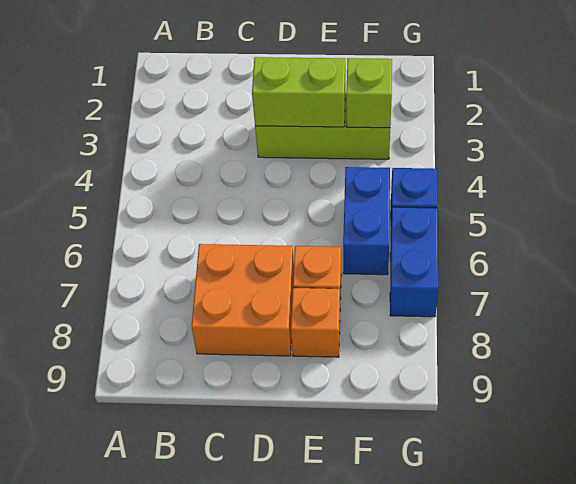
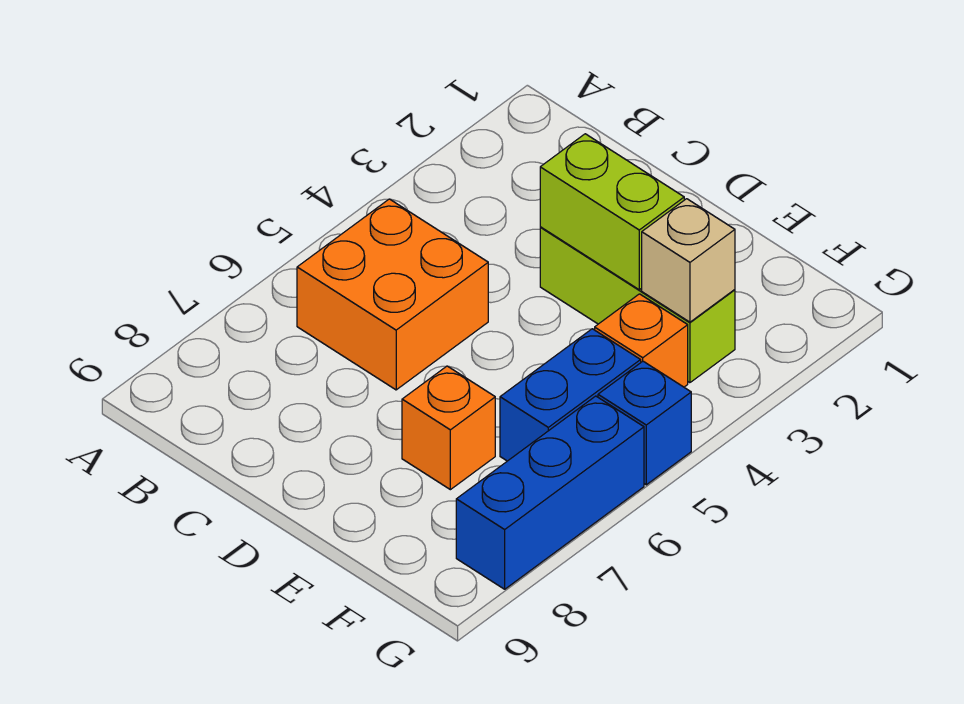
orange brick C7:D8 level 1 -> orange brick B5:C6 level 1
orange brick E8 level 1 -> orange brick F4 level 1
lime brick F3 level 2 -> tan brick F3 level 2
blue brick G6:G7 level 1 -> blue brick G6:G8 level 1

